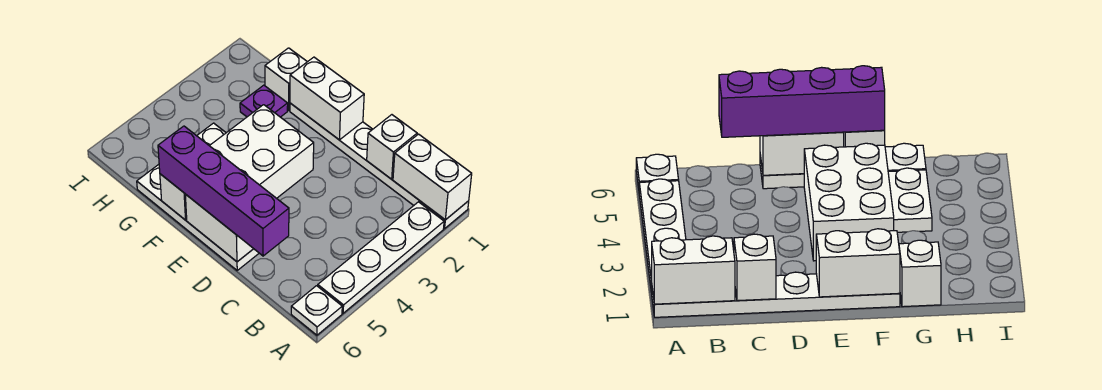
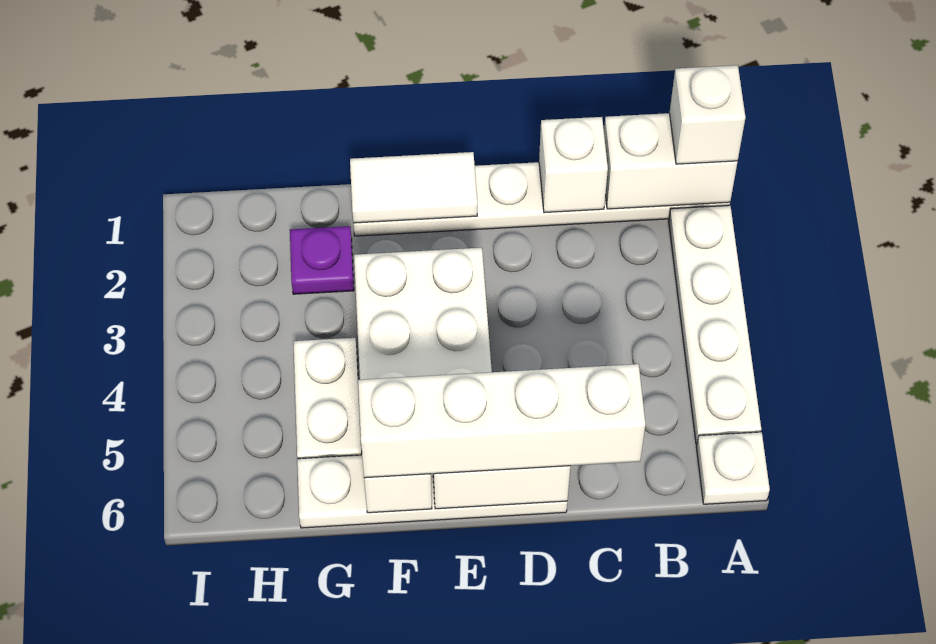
purple brick C6:F6 level 3 -> white brick C6:F6 level 3
white brick E1:F1 level 2 -> white tile E1:F1 level 2
white brick G1 level 1 -> white brick A1 level 3

